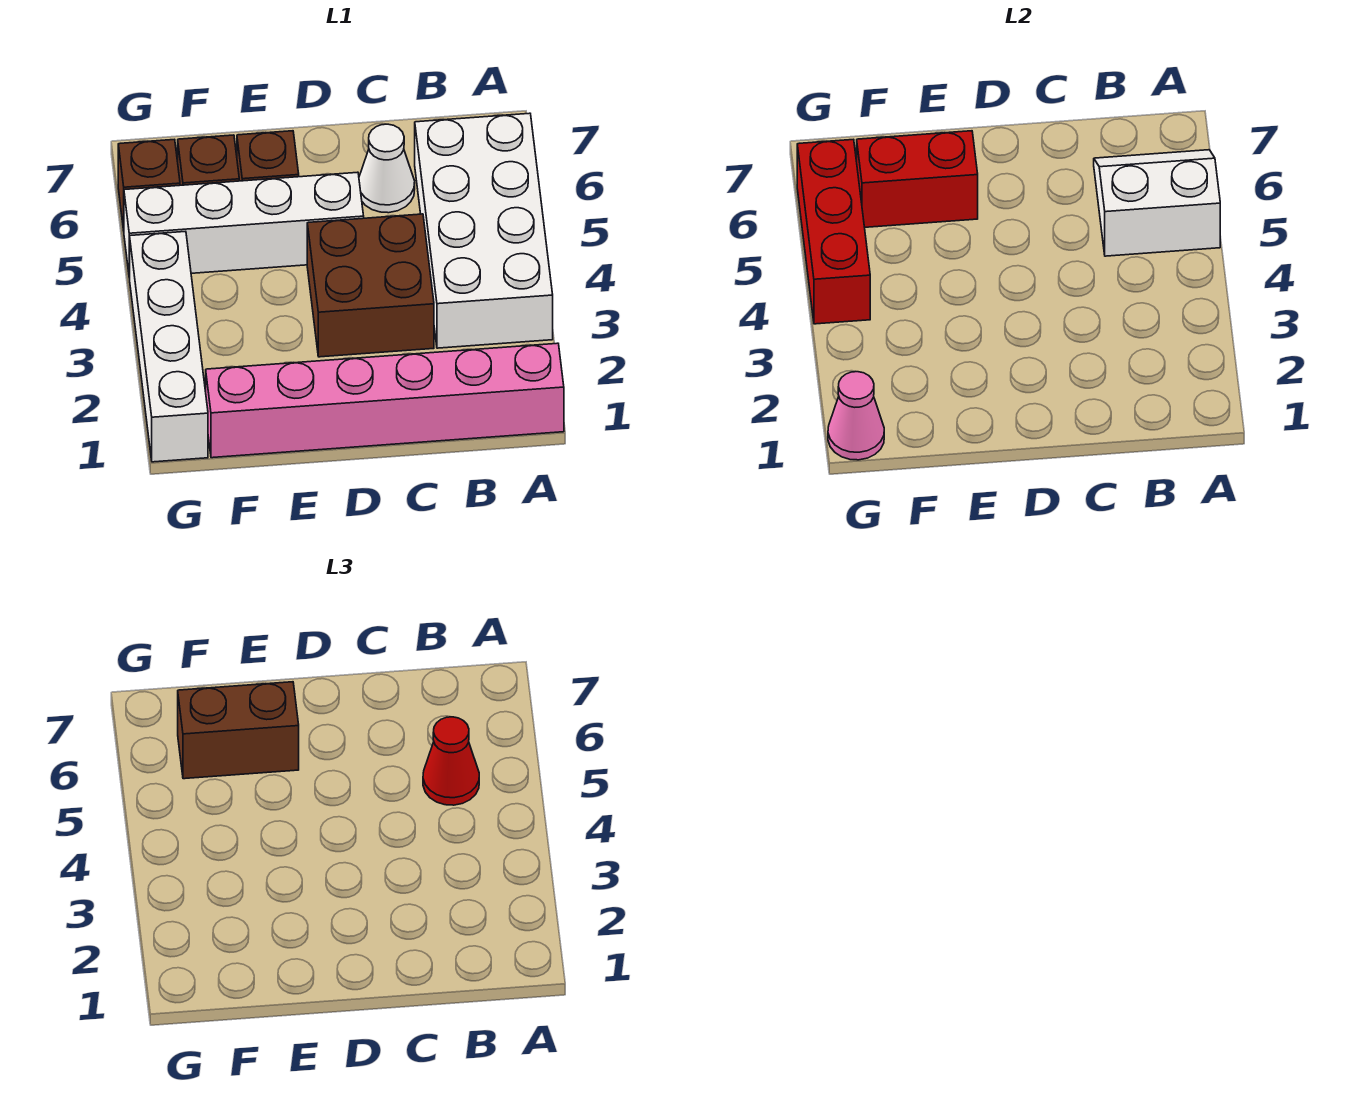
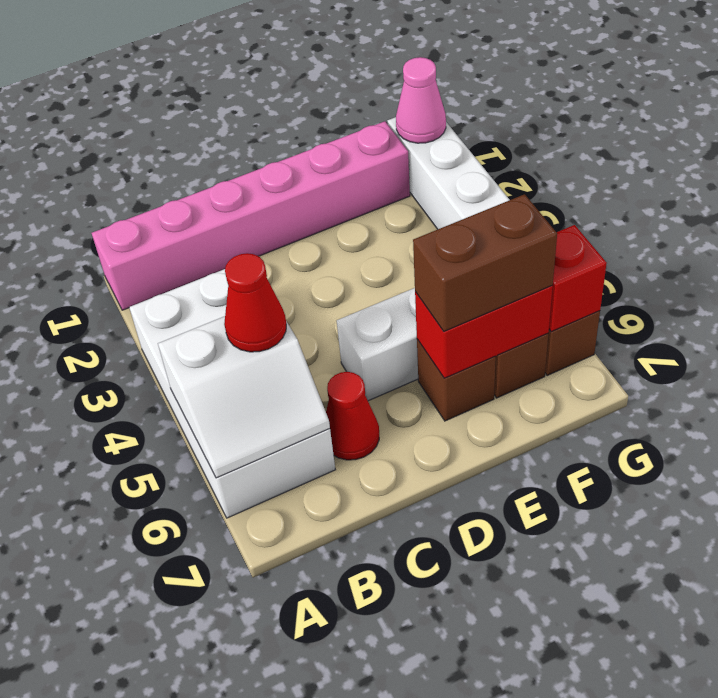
brown brick C3:D4 level 1 -> none
white cone C6 level 1 -> red cone C6 level 1
red brick G4:G6 level 2 -> red brick G6 level 2

